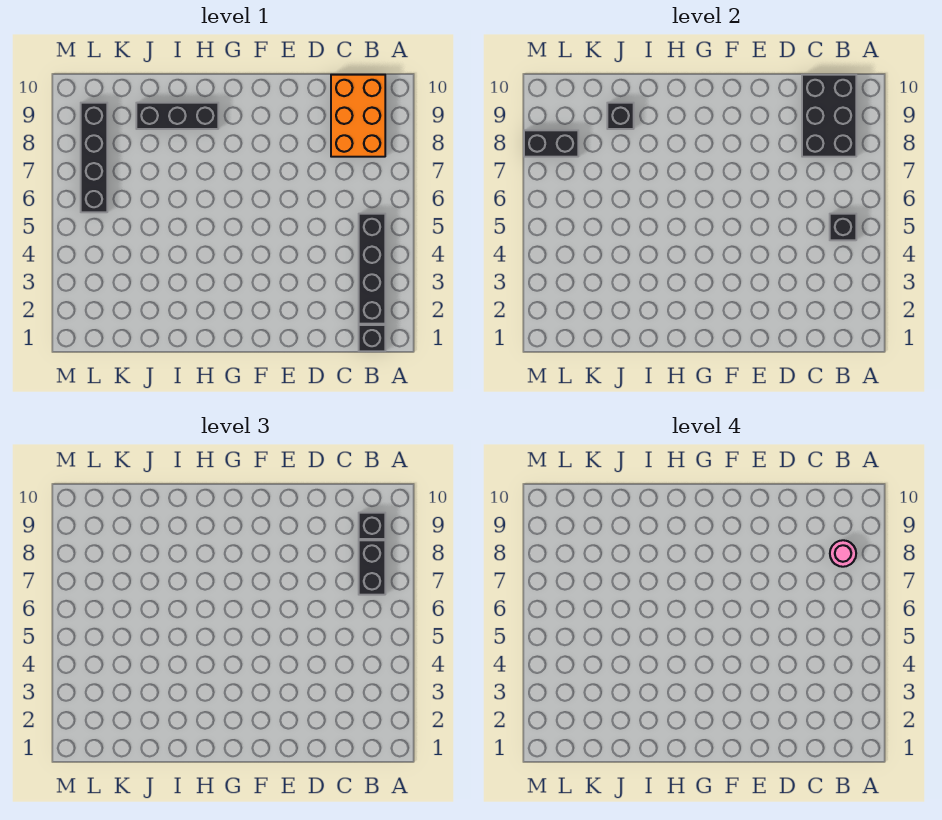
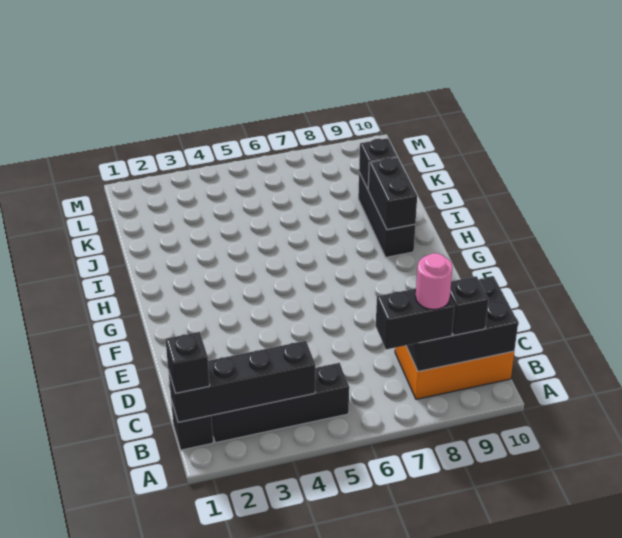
black brick B5 level 2 -> black brick B1 level 3
black brick L6:L9 level 1 -> black brick B1:B4 level 2
black brick L8:M8 level 2 -> black brick H9:I9 level 2

